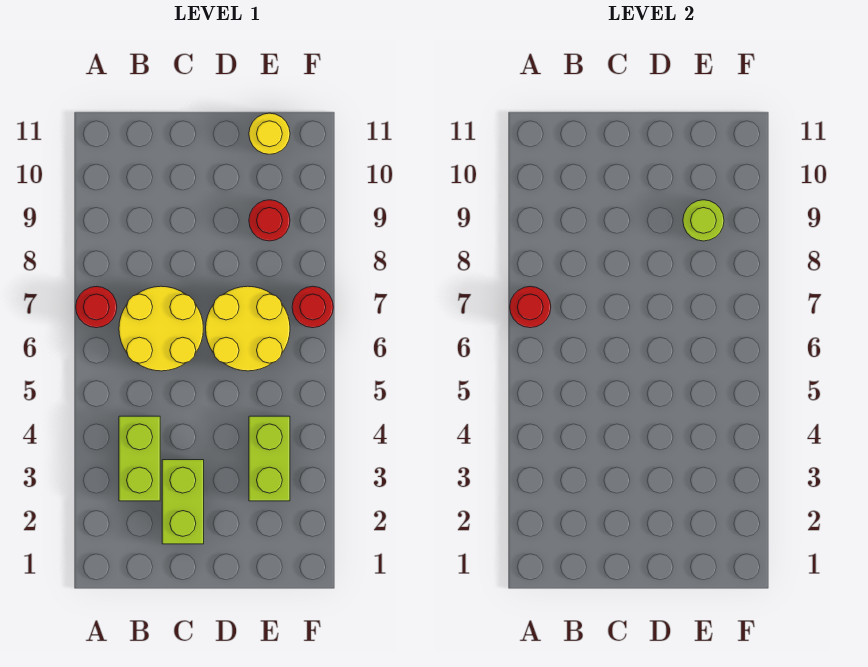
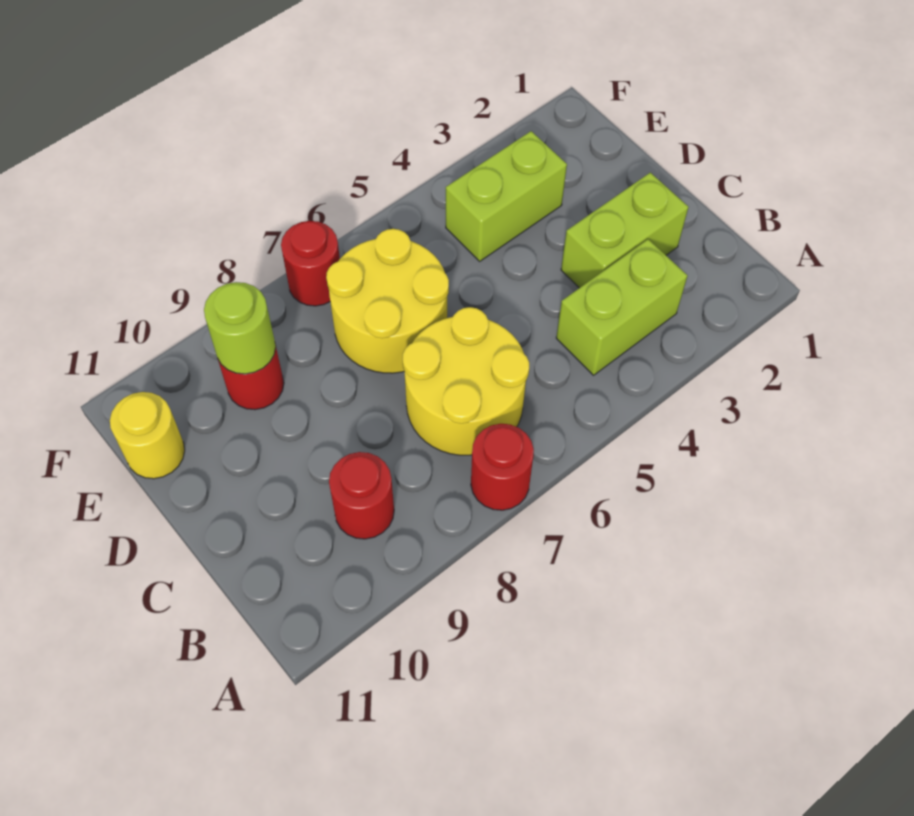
red round brick A7 level 2 -> red round brick B9 level 1

